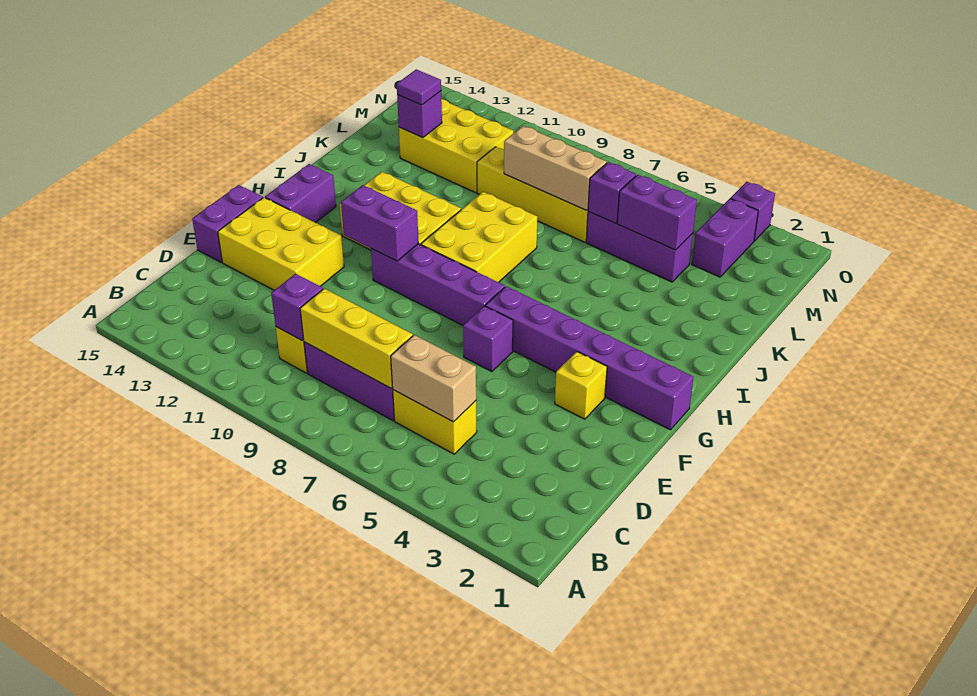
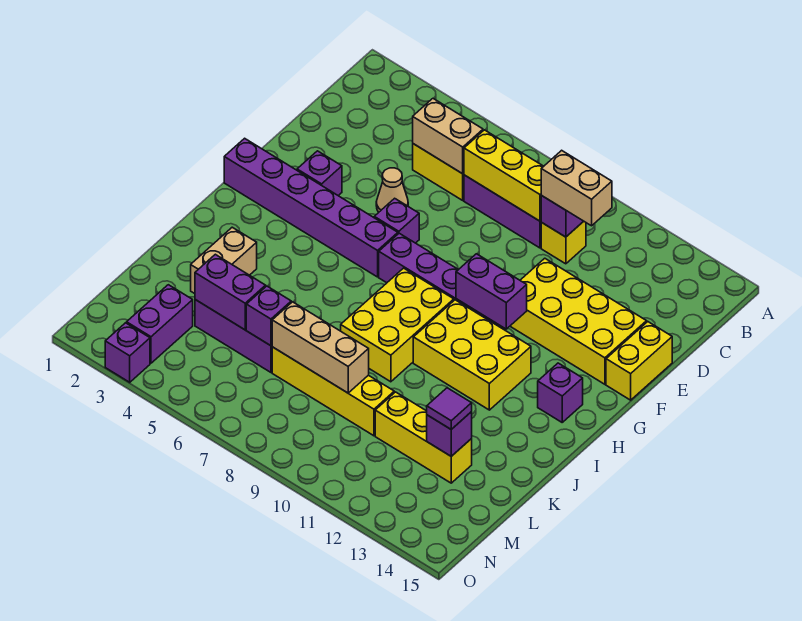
none -> tan brick C10:C11 level 3
none -> tan cone E5 level 1
yellow brick E12:F14 level 1 -> yellow brick E11:F14 level 1
purple brick E15:F15 level 1 -> yellow brick E15:F15 level 1
yellow brick F3 level 1 -> purple brick F3 level 1
purple brick G14:H14 level 1 -> purple brick H14 level 1
none -> tan brick J3:K3 level 1
yellow brick L11:M13 level 1 -> yellow brick L11:L13 level 1

